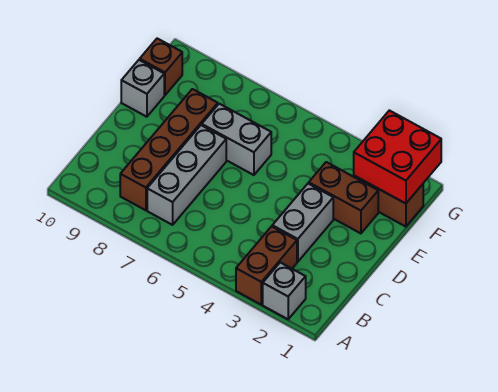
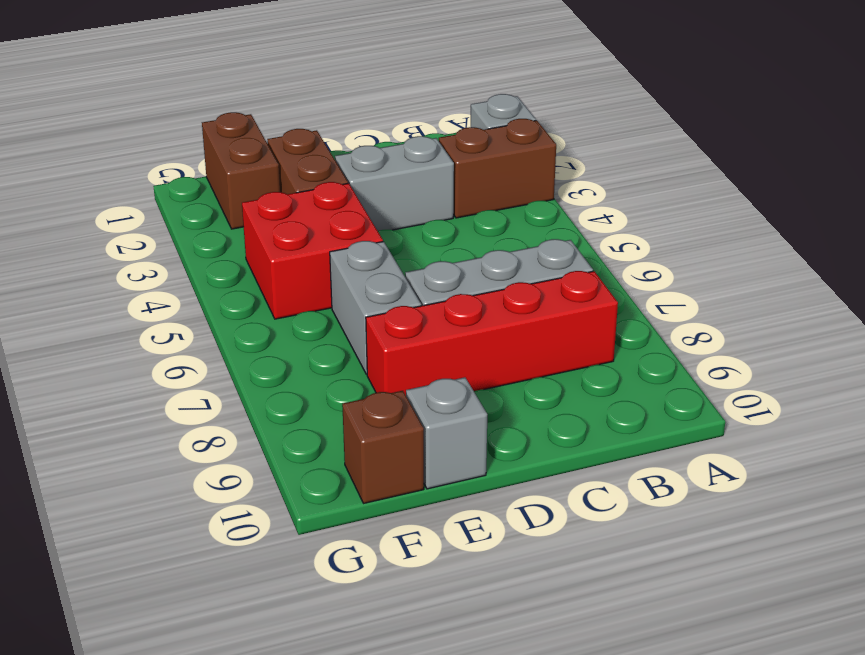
brown brick B8:E8 level 1 -> red brick B8:E8 level 1
red brick F1:G2 level 2 -> red brick E4:F5 level 1

